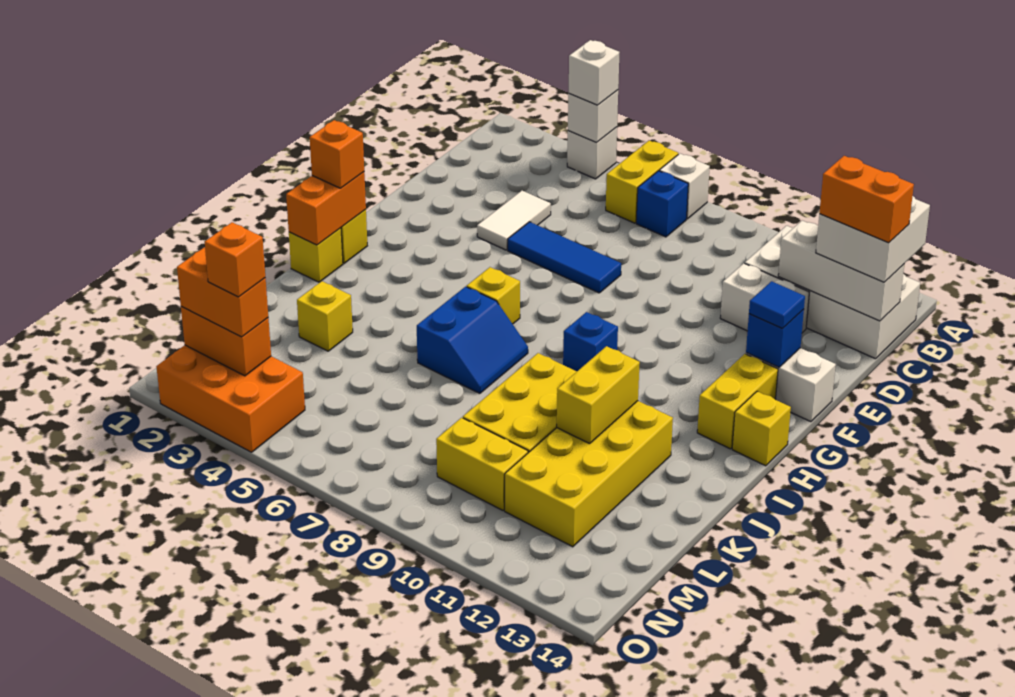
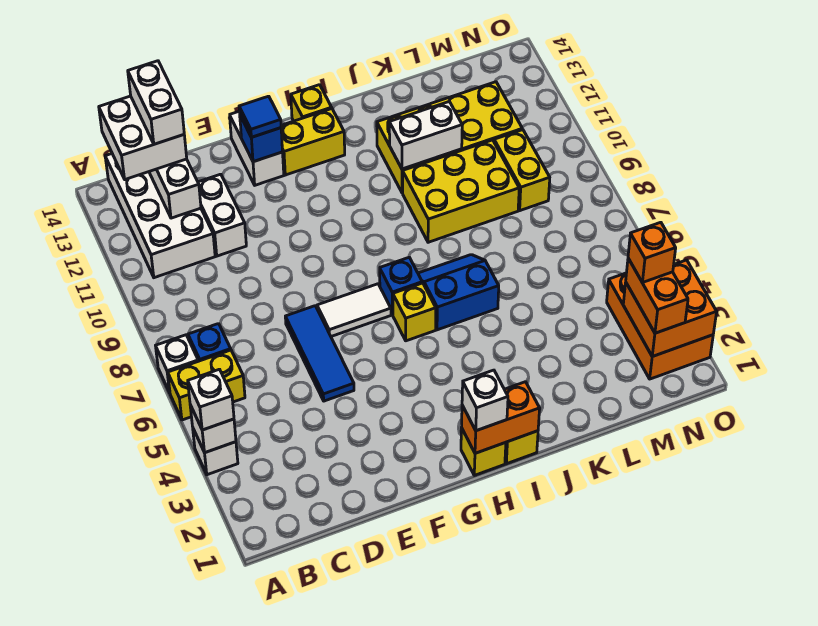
orange brick C13:C14 level 4 -> white brick C13:C14 level 4
white tile D4:E4 level 1 -> white tile F7:G7 level 1
orange brick H1 level 3 -> white brick H1 level 3
blue brick H9 level 1 -> blue brick H7 level 1
yellow brick J11:K11 level 2 -> white brick J11:K11 level 2
yellow brick K3 level 1 -> none
orange brick N2:N3 level 2 -> orange brick N2:O3 level 2

